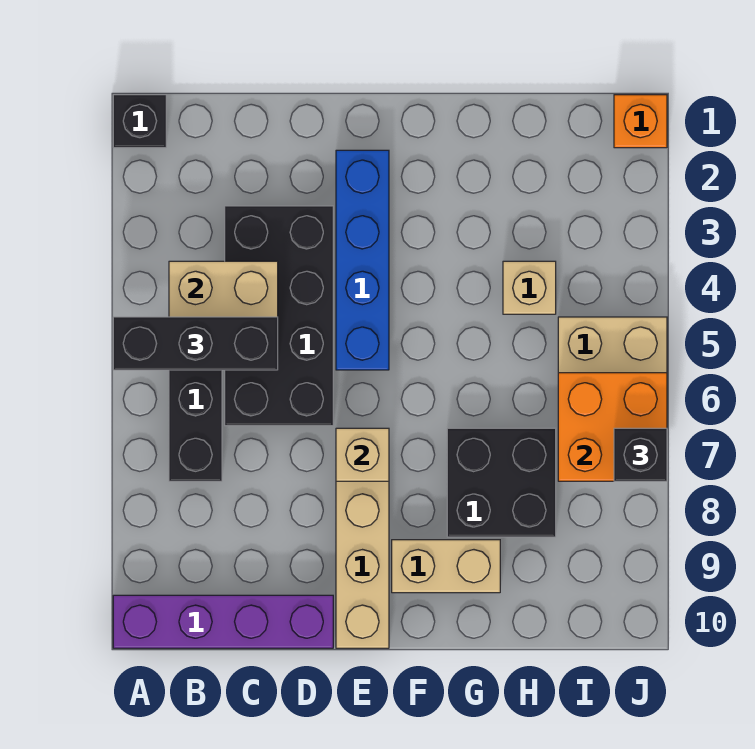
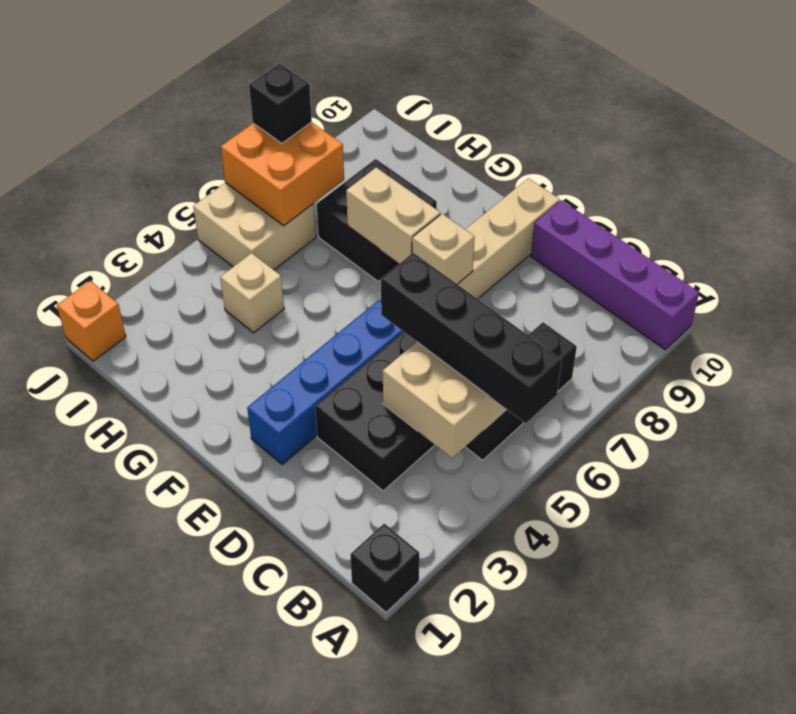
black brick A5:C5 level 3 -> black brick A5:D5 level 3
tan brick F9:G9 level 1 -> tan brick F7:G7 level 2

